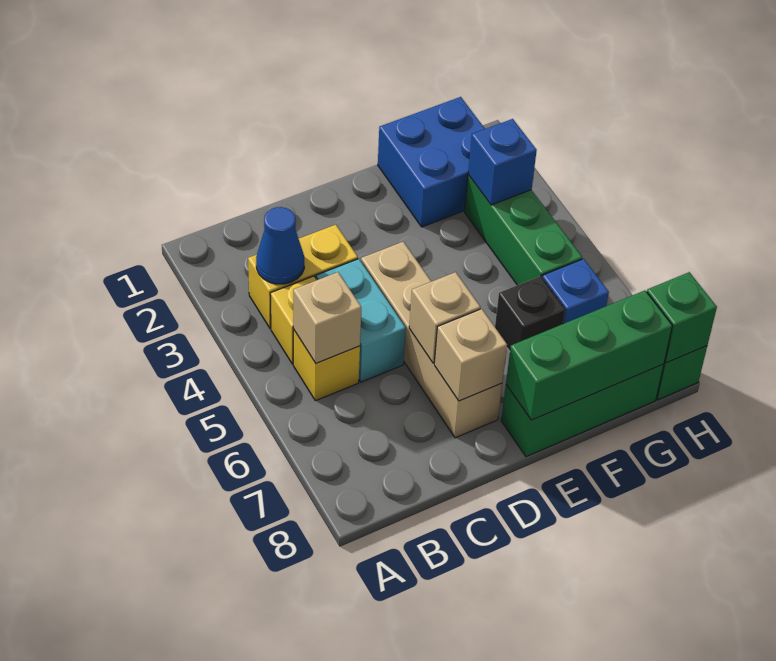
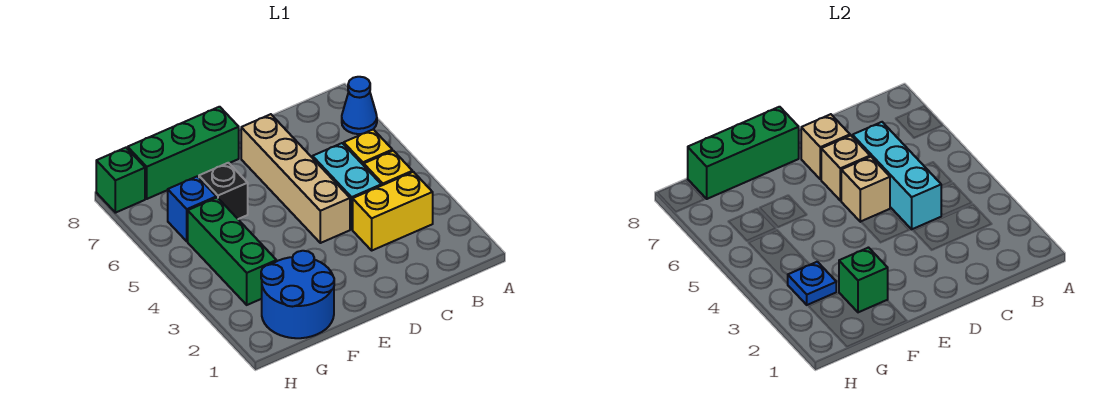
blue cone B3 level 2 -> blue cone A7 level 1
tan brick B5 level 2 -> tan brick D5 level 2
none -> cyan brick C4:C6 level 2
blue brick F1:G2 level 1 -> blue round brick F1:G2 level 1
blue brick G3 level 2 -> blue plate G3 level 2
green brick H8 level 2 -> green brick F2 level 2

